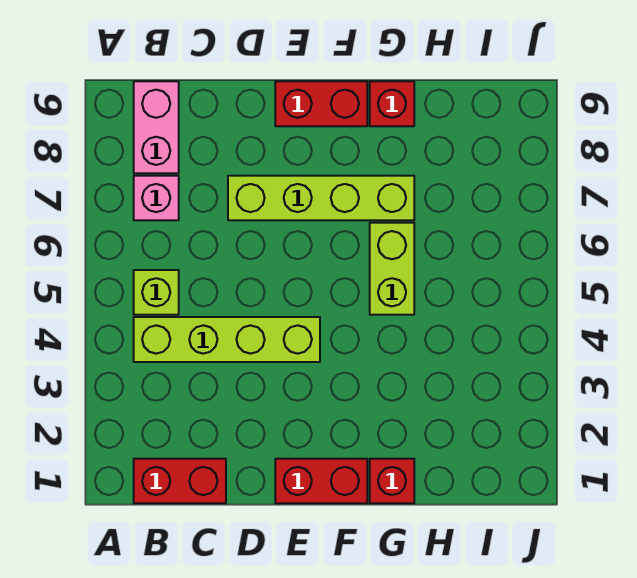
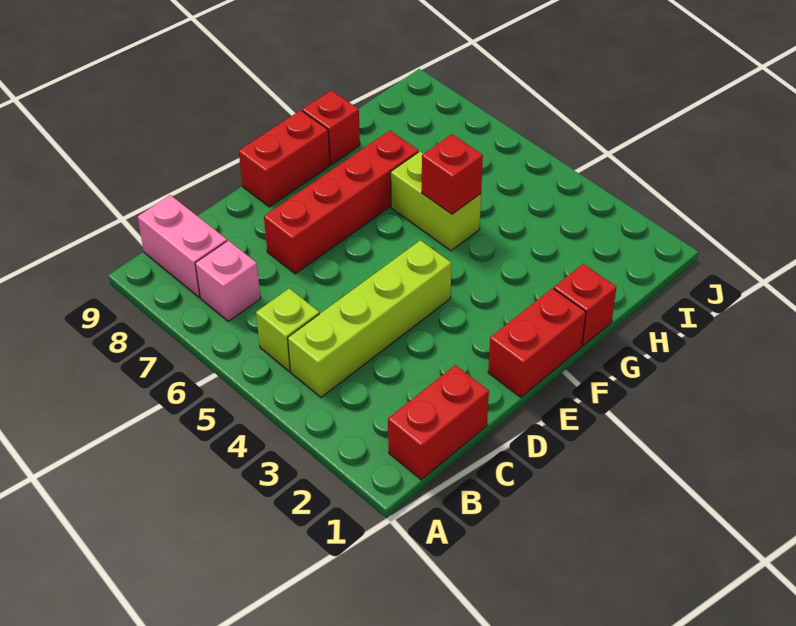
lime brick D7:G7 level 1 -> red brick D7:G7 level 1
none -> red brick G5 level 2

